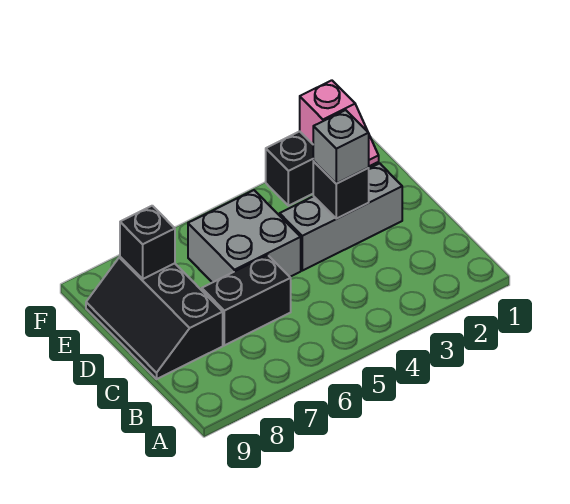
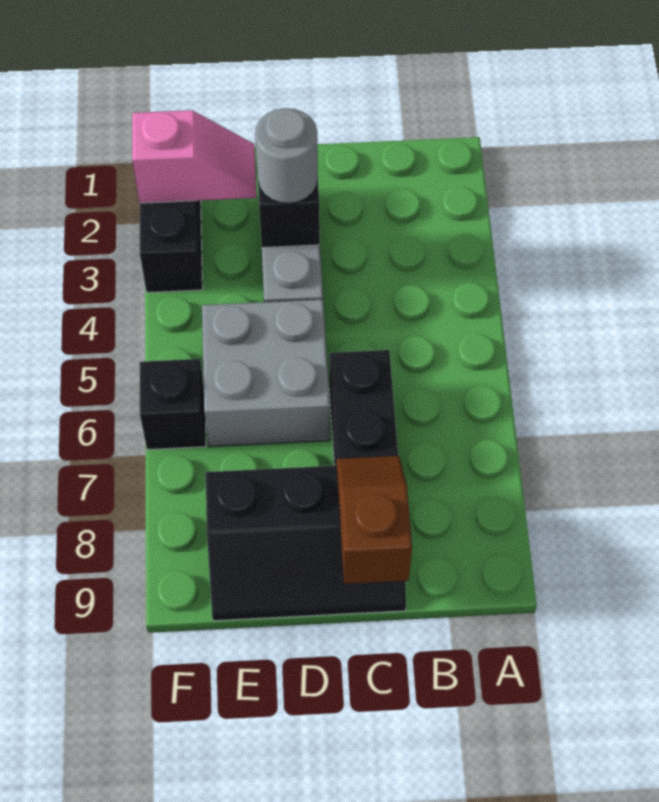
none -> brown slope C8:C9 level 2 top 9
grey brick D3 level 3 -> grey round brick D3 level 3
black brick E8 level 2 -> black brick F6 level 1

